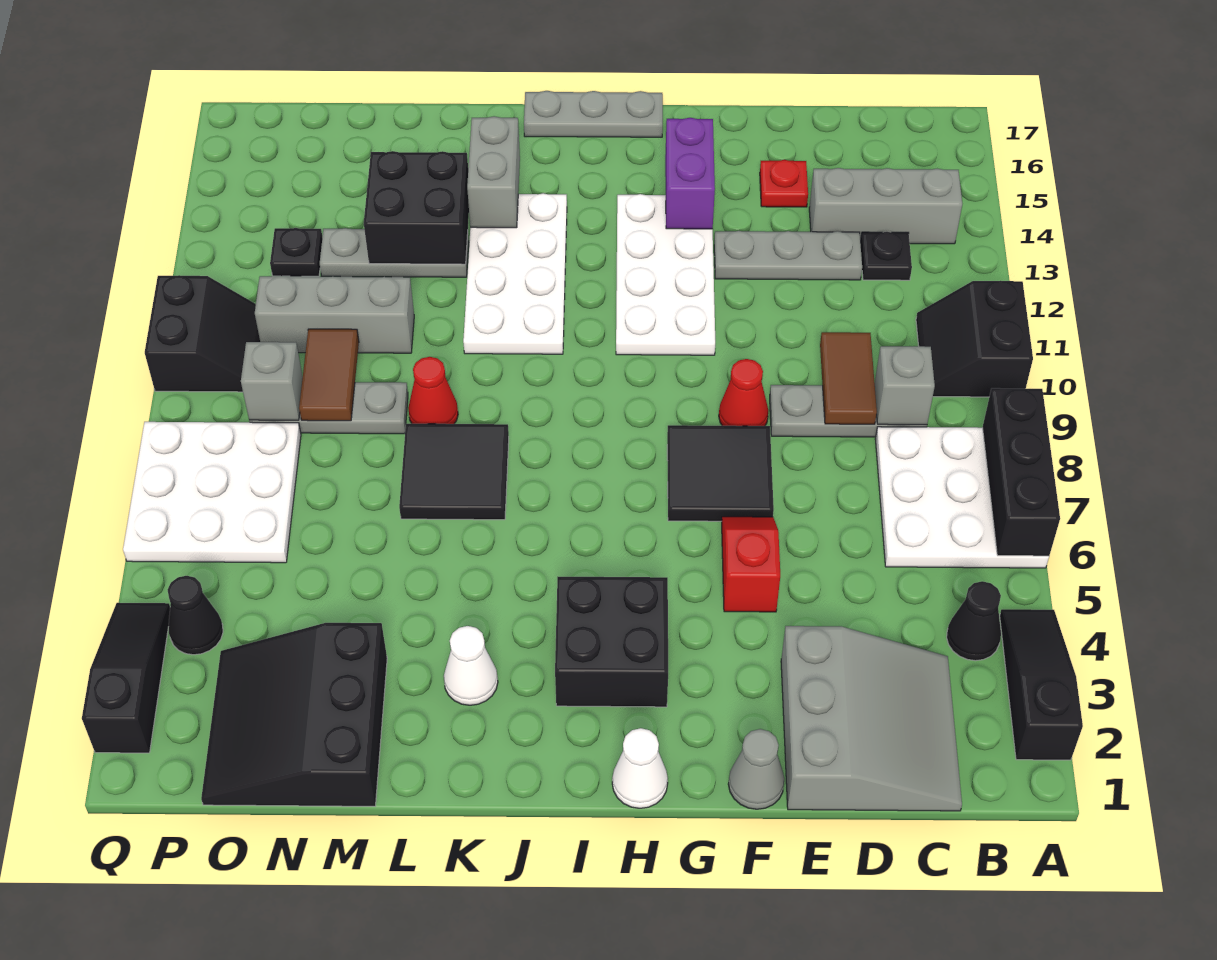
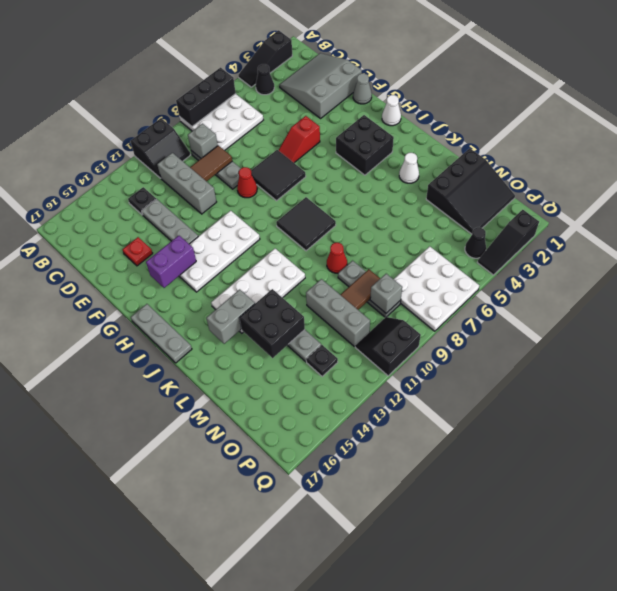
grey brick B14:D14 level 1 -> grey brick C11:E11 level 1
black tile K7:L8 level 1 -> black tile I8:J9 level 1

